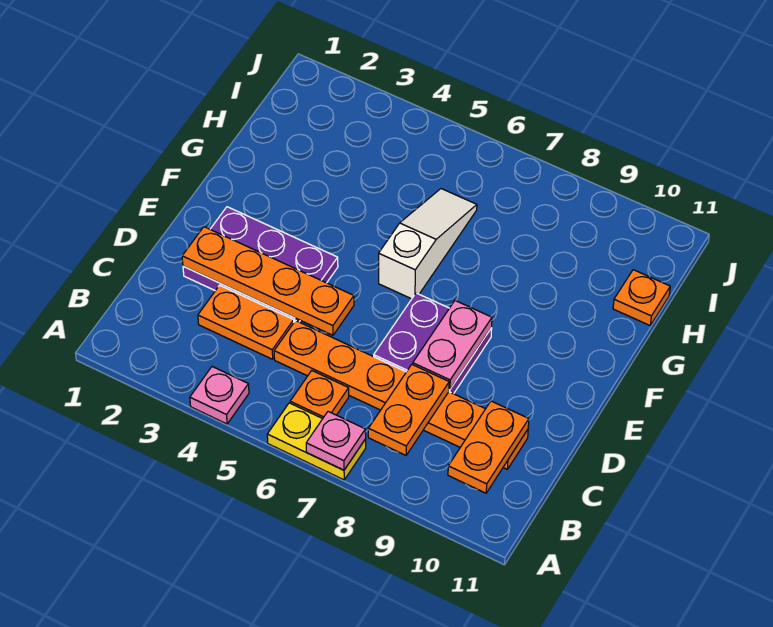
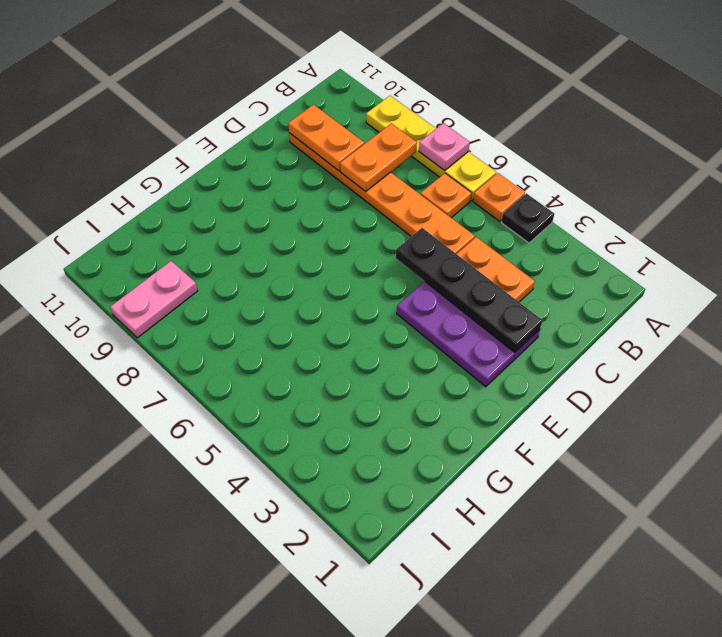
pink plate A4 level 1 -> black plate A4 level 1
yellow plate A6:A7 level 1 -> yellow plate A6:A9 level 1
orange plate B10:C10 level 2 -> orange plate C9:C10 level 2
orange plate D2:D5 level 2 -> black plate D2:D5 level 2
purple plate D7:E8 level 1 -> none
pink plate D8:E8 level 2 -> pink plate I9:J9 level 1
white slope F6:H6 level 1 top F -> none
orange plate H11 level 1 -> orange plate A5 level 1

